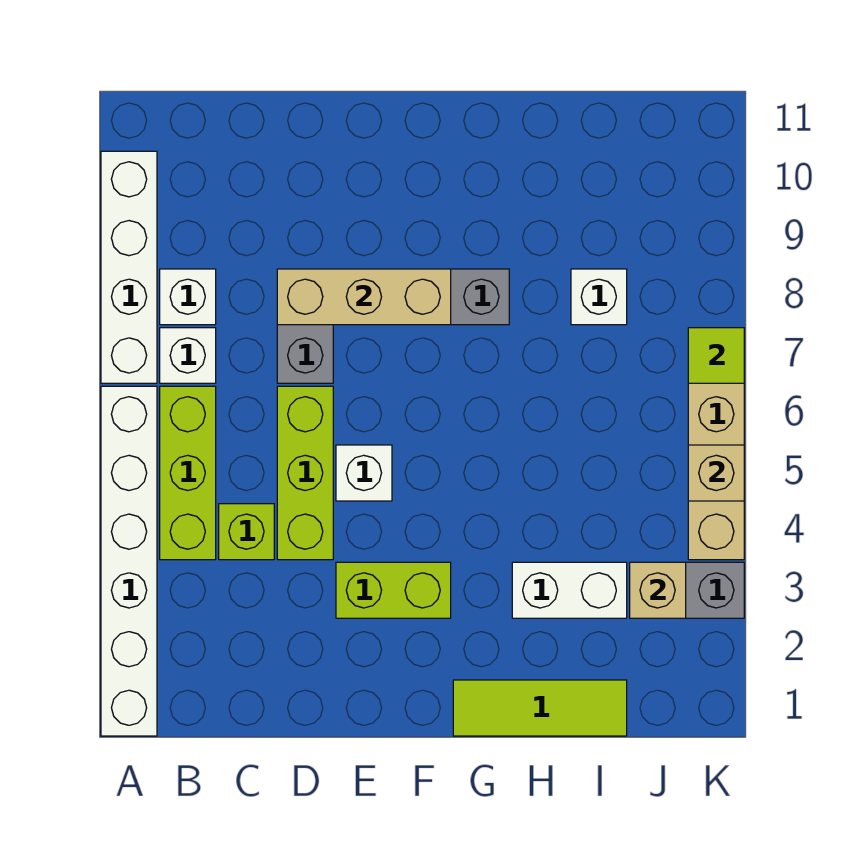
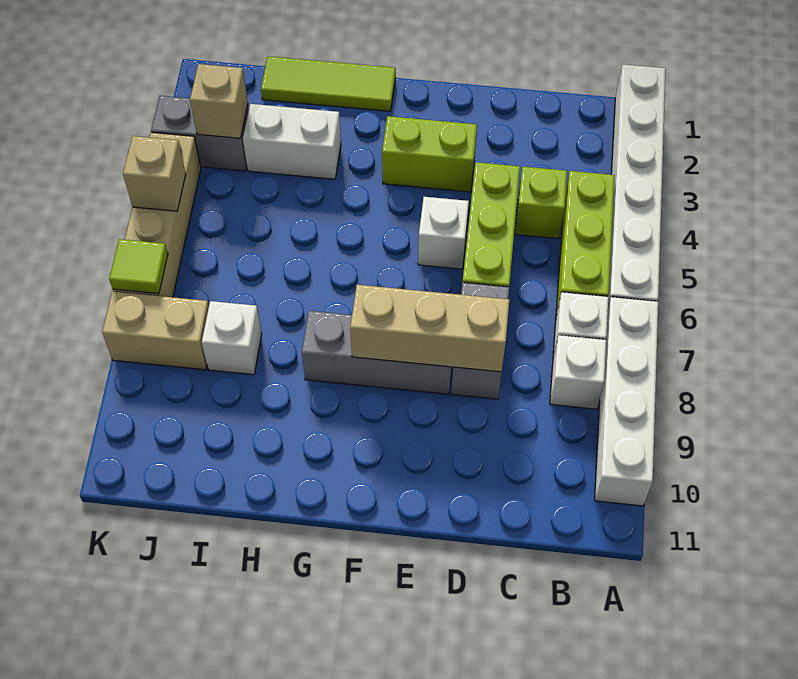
none -> tan brick J8:K8 level 1

